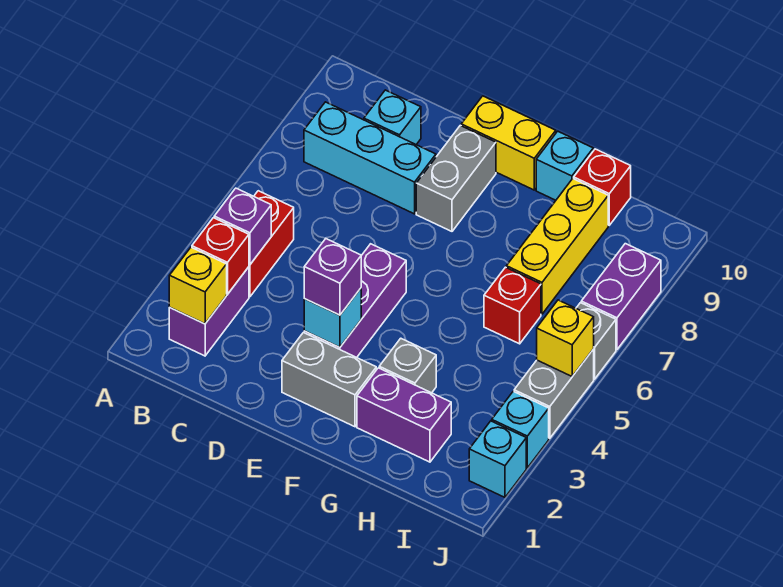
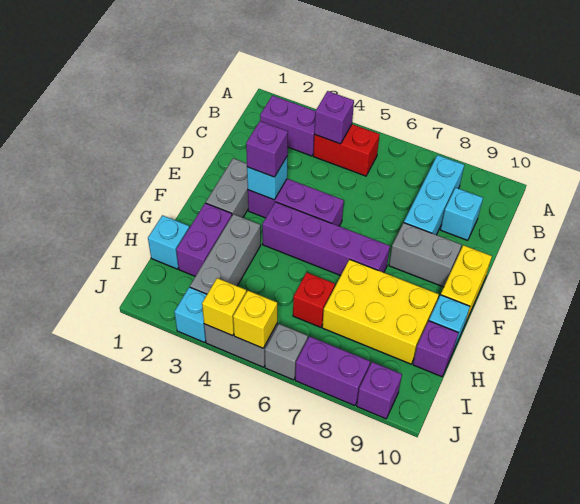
yellow brick B2 level 2 -> yellow brick J4 level 2
red brick B3 level 2 -> none
none -> purple brick F4:F7 level 1
grey brick G3 level 1 -> grey brick G3:I3 level 1
yellow brick H7:H9 level 1 -> yellow brick G7:H9 level 1
red brick H10 level 1 -> purple brick H10 level 1
cyan brick J2 level 1 -> cyan brick H1 level 1
none -> purple brick J9 level 1

